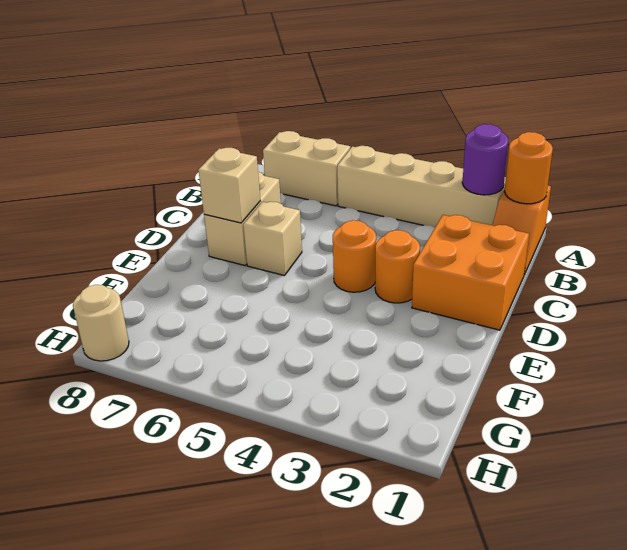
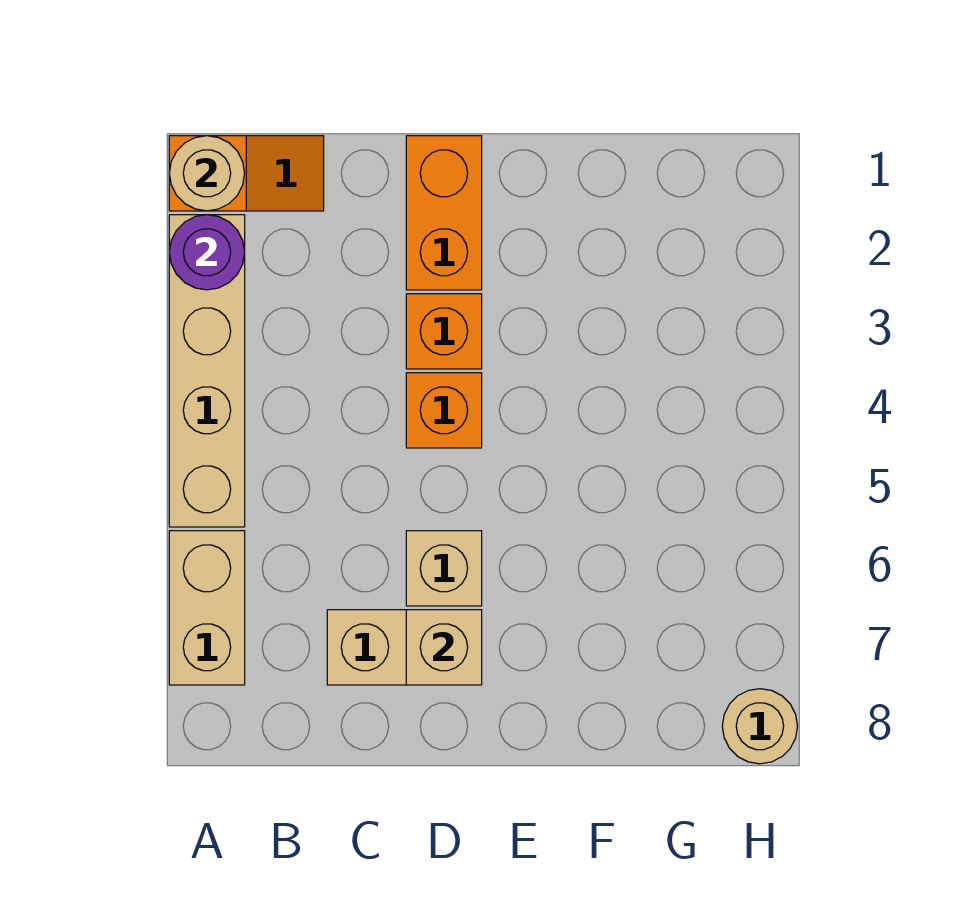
orange round brick A1 level 2 -> tan round brick A1 level 2
orange brick C1:D2 level 1 -> orange brick D1:D2 level 1
orange round brick D3 level 1 -> orange brick D3 level 1
orange round brick D4 level 1 -> orange brick D4 level 1

